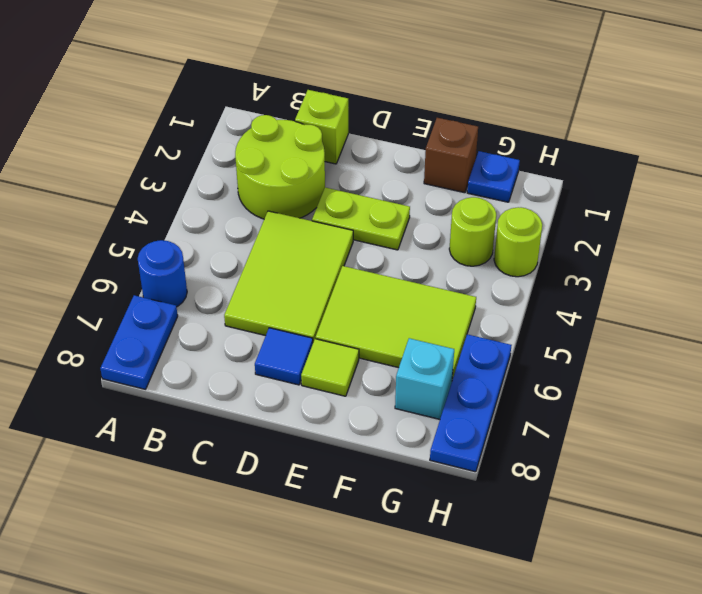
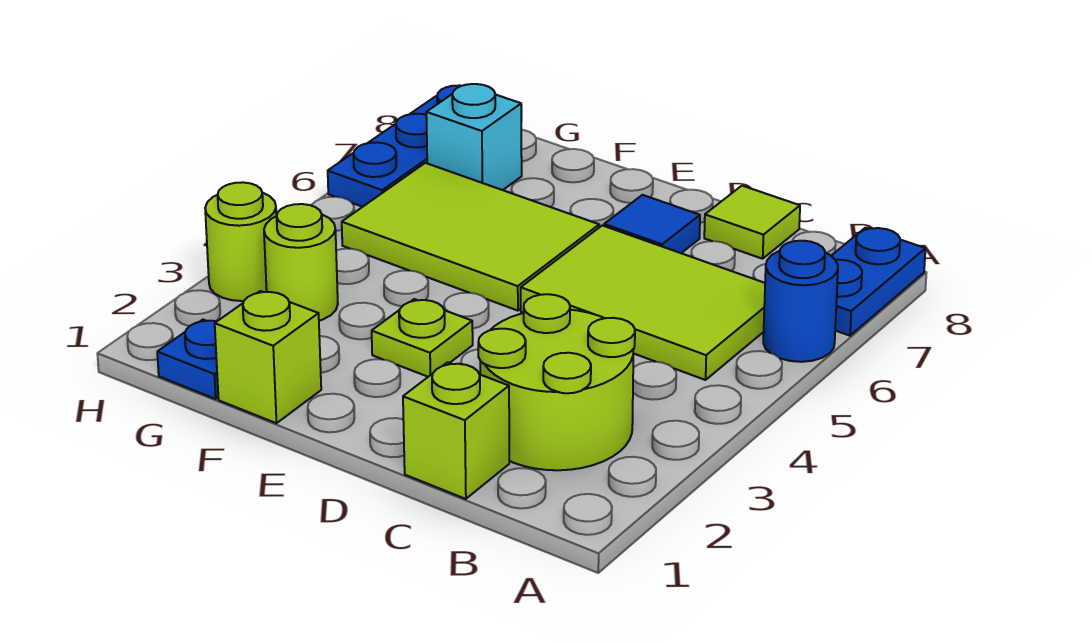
lime tile C4:D6 level 1 -> lime tile B5:D6 level 1
lime plate D3:E3 level 1 -> lime plate E3 level 1
lime tile E7 level 1 -> lime tile C8 level 1
brown brick F1 level 1 -> lime brick F1 level 1

